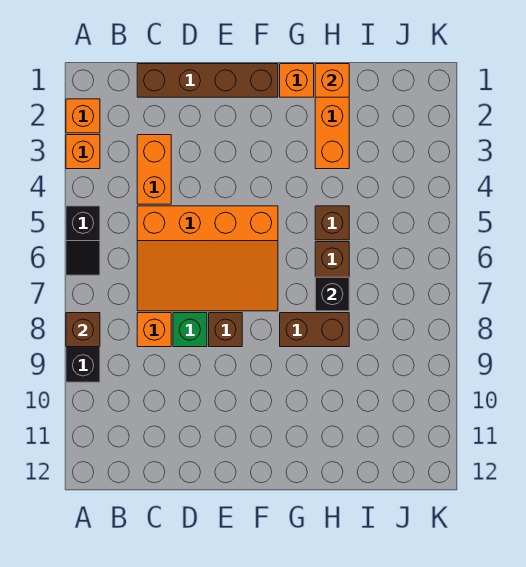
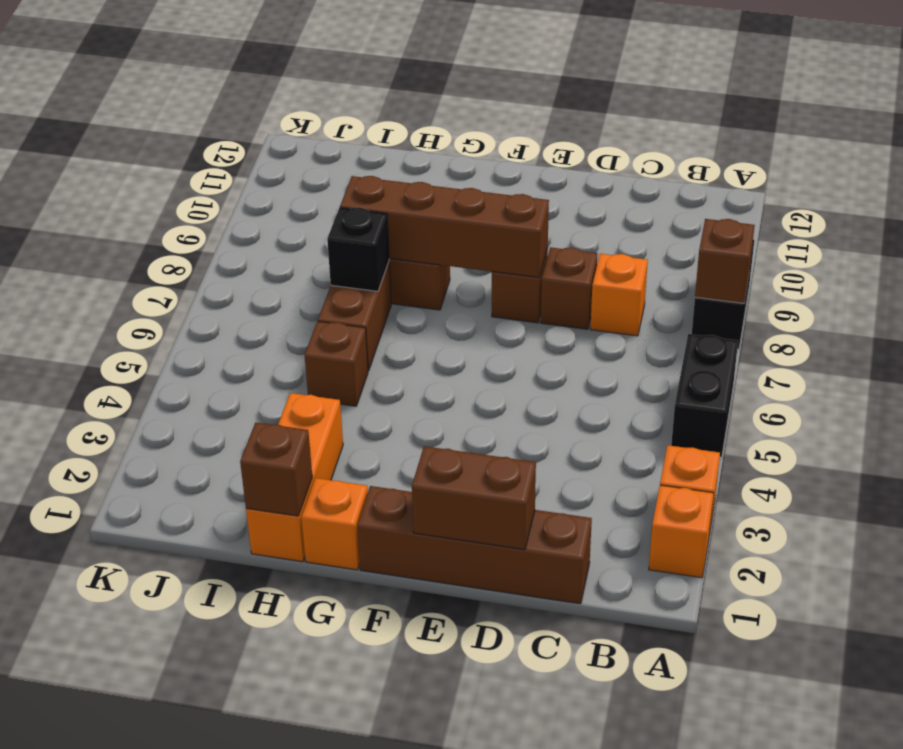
black slope A5:A6 level 1 top 5 -> black brick A5:A6 level 1
orange brick C3:C4 level 1 -> none
orange slope C5:F7 level 1 top 5 -> none
none -> brown brick D1:E1 level 2
green brick D8 level 1 -> brown brick D8 level 1
none -> brown brick E8:H8 level 2
orange brick H1 level 2 -> brown brick H1 level 2

